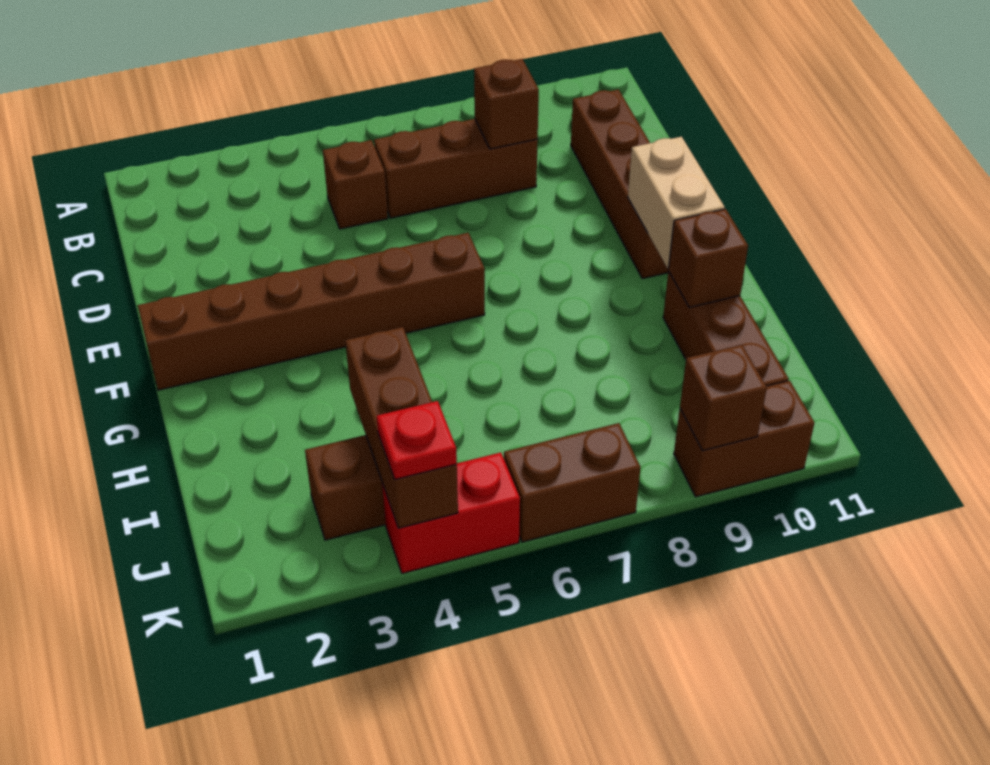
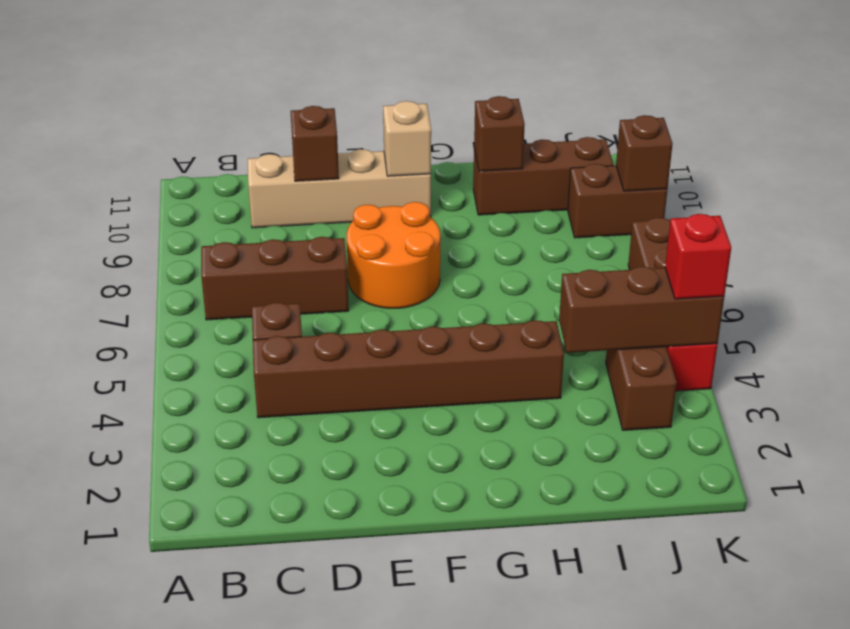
brown brick C6:C8 level 1 -> brown brick B7:D7 level 1
brown brick C8 level 2 -> brown brick D10 level 2
brown brick C10:F10 level 1 -> tan brick C10:F10 level 1
none -> orange round brick E7:F8 level 1
brown brick F1:F6 level 1 -> brown brick C4:H4 level 1
tan brick F10:G10 level 2 -> tan brick F10 level 2
red plate K4 level 3 -> red brick K4 level 3
brown brick K9:K10 level 1 -> brown brick J9:K9 level 1

